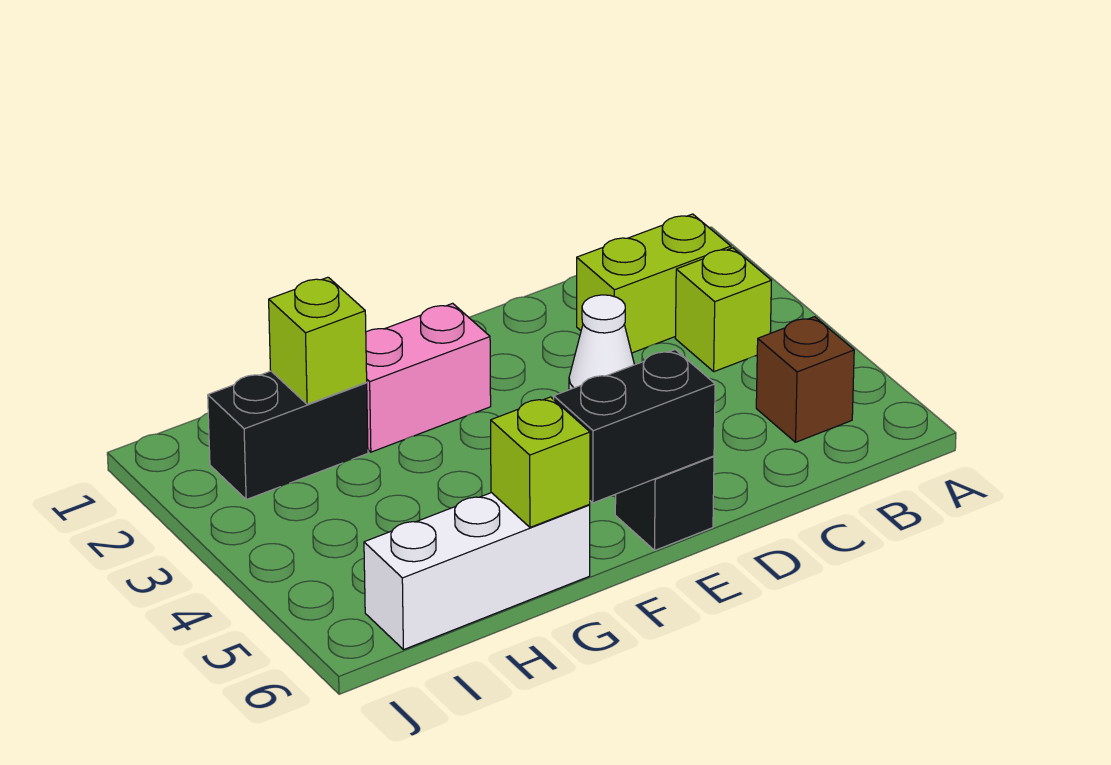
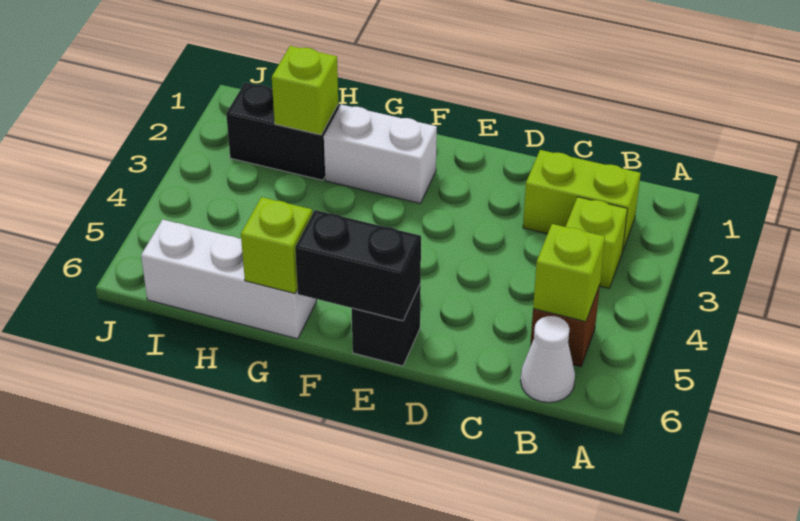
none -> lime brick B5 level 2
white cone D3 level 1 -> white cone B6 level 1
pink brick F2:G2 level 1 -> white brick F2:G2 level 1

